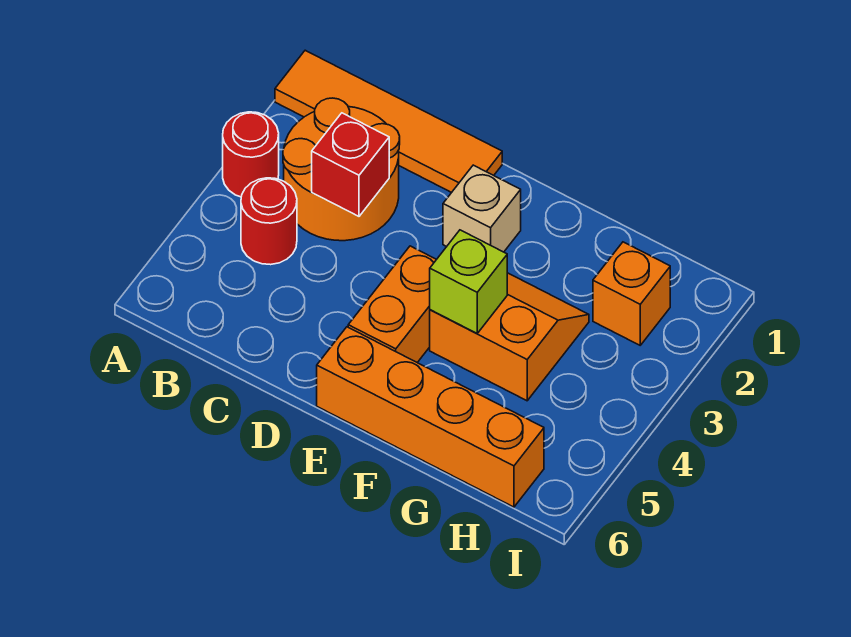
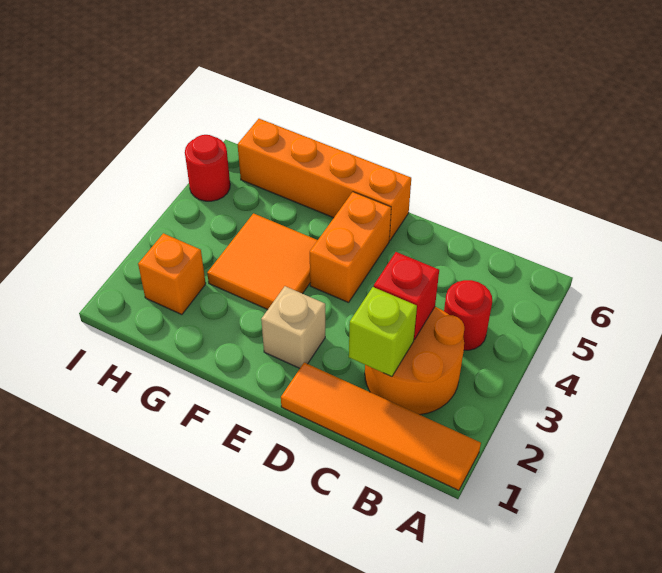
red round brick A3 level 1 -> red round brick I5 level 1
orange slope F3:G4 level 1 top 4 -> orange tile F3:G4 level 1
lime brick F4 level 2 -> lime brick C2 level 2

